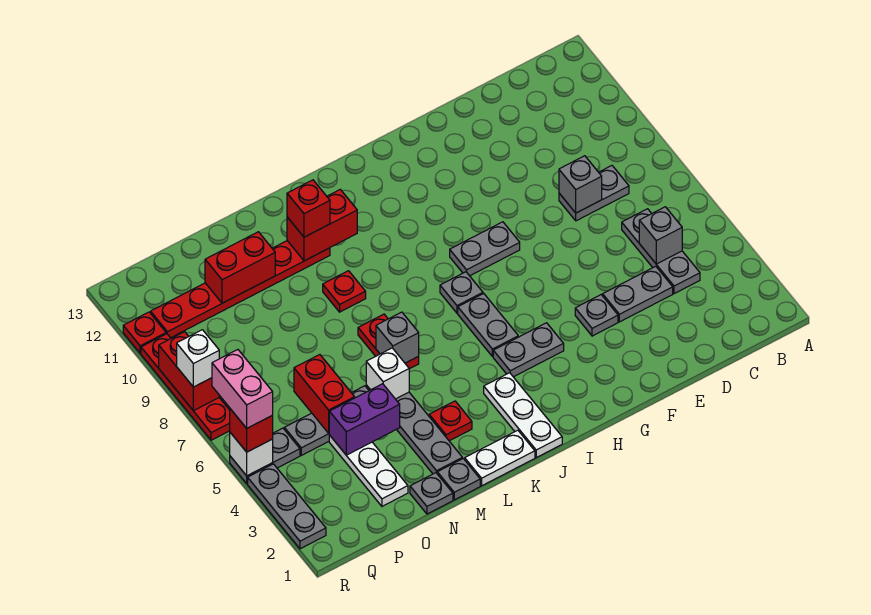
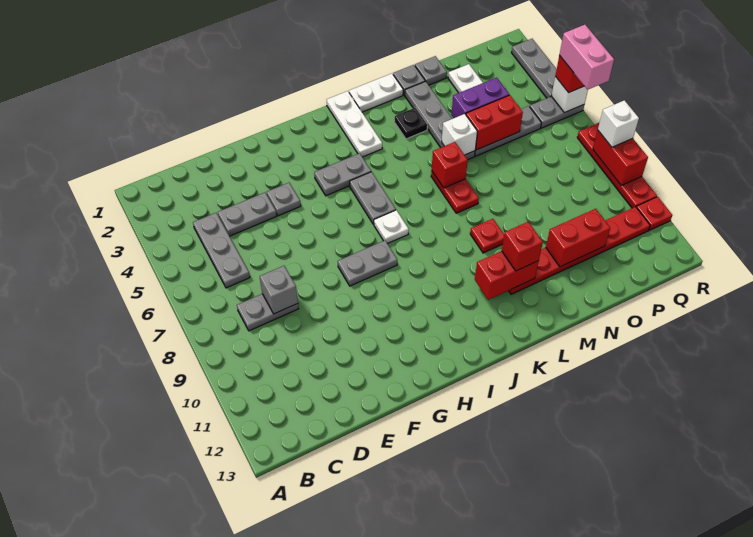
grey brick C5 level 2 -> none
grey plate I7 level 1 -> white plate I7 level 1
red plate L3 level 1 -> black plate L3 level 1
grey brick L6 level 2 -> red brick L6 level 2
red brick O5:O6 level 2 -> red brick N5:O5 level 2

